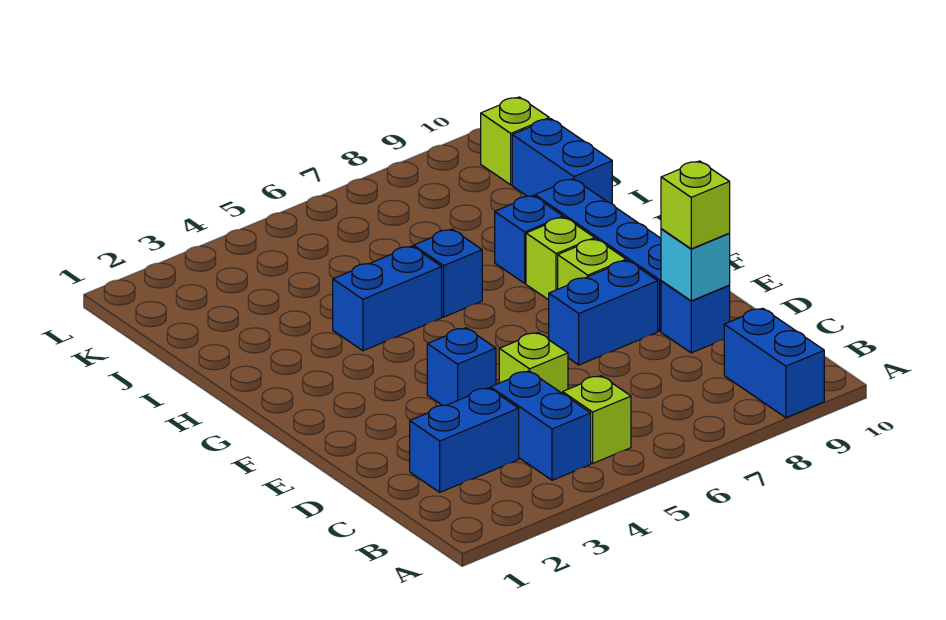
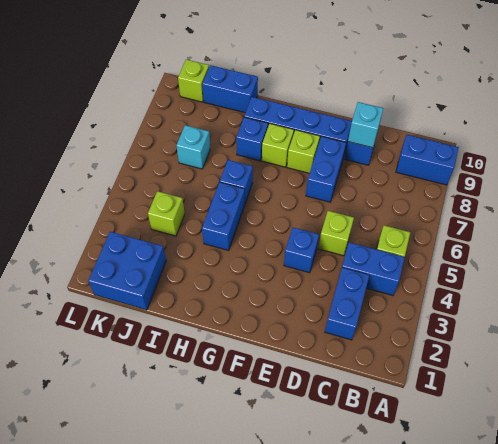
lime brick D9 level 3 -> lime brick J4 level 1
none -> blue brick J1:K2 level 1
none -> cyan brick J7 level 1

